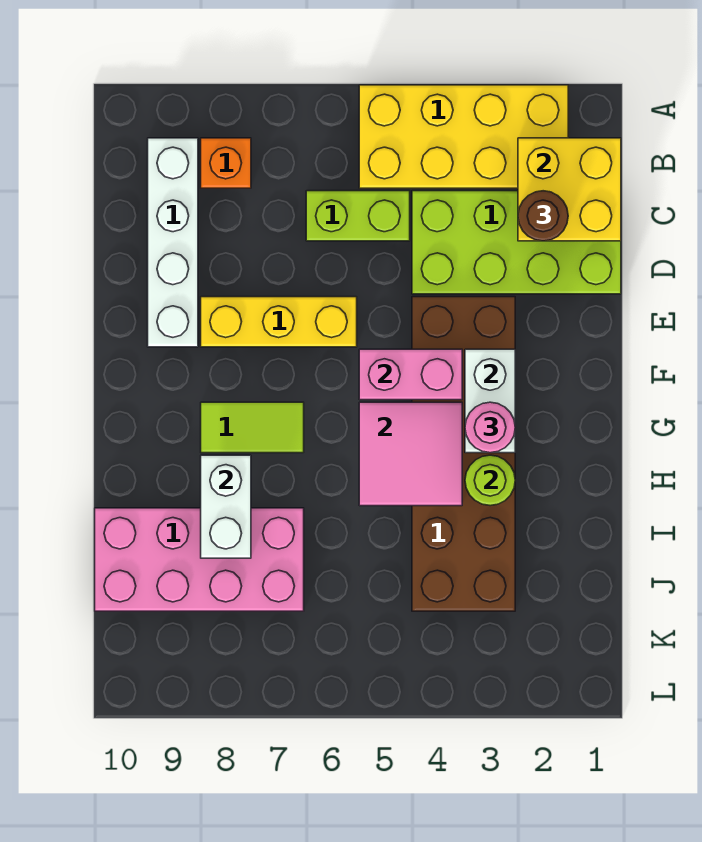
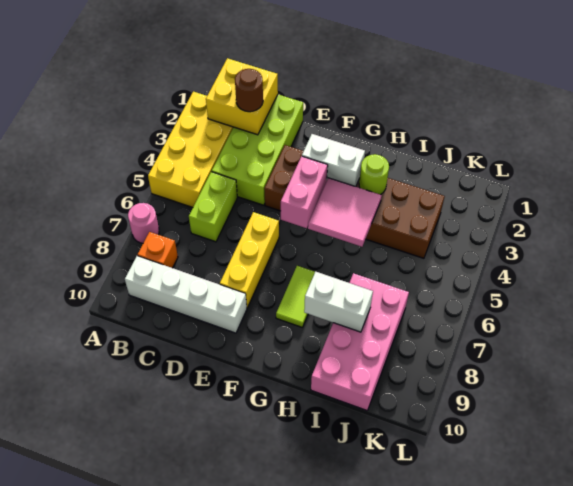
pink round brick G3 level 3 -> pink round brick A7 level 1

